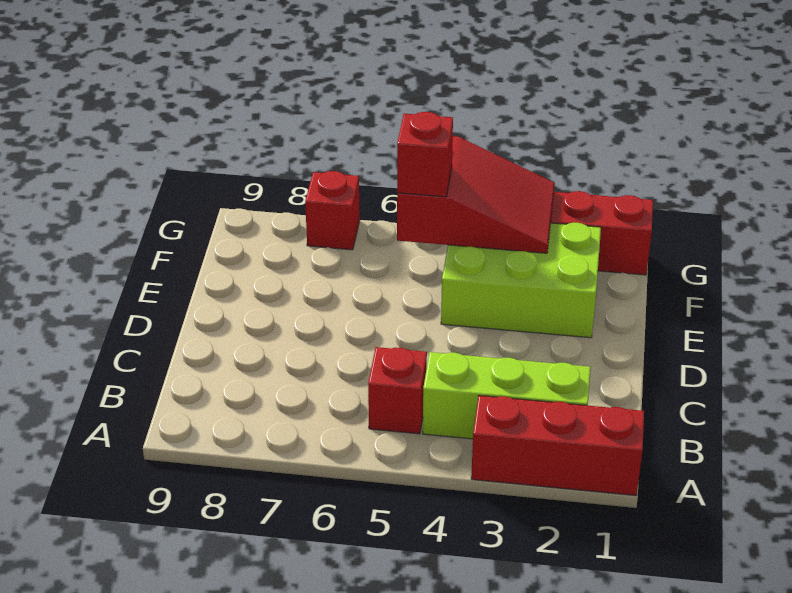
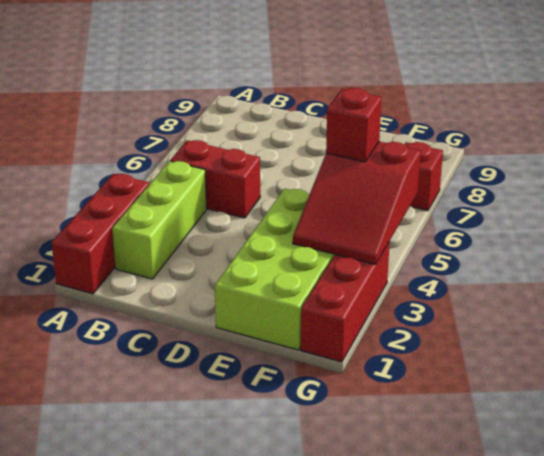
red brick B5 level 1 -> red brick B5:C5 level 1
lime brick E2:F4 level 1 -> lime brick E1:F4 level 1

